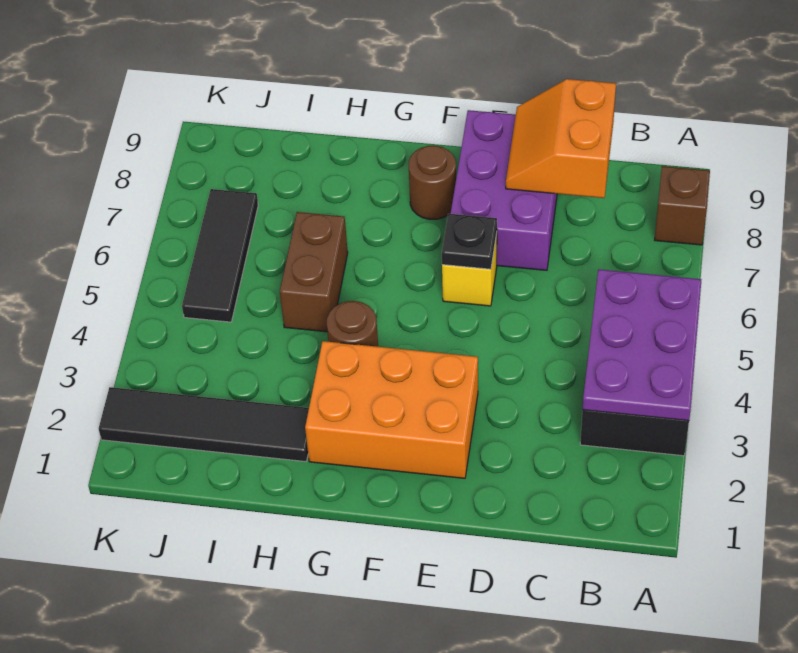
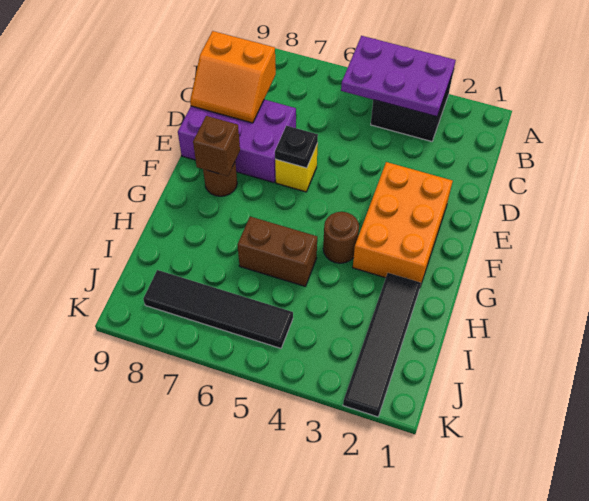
brown brick A8 level 1 -> brown brick F8 level 2
black tile J5:J7 level 1 -> black tile J5:J8 level 1

